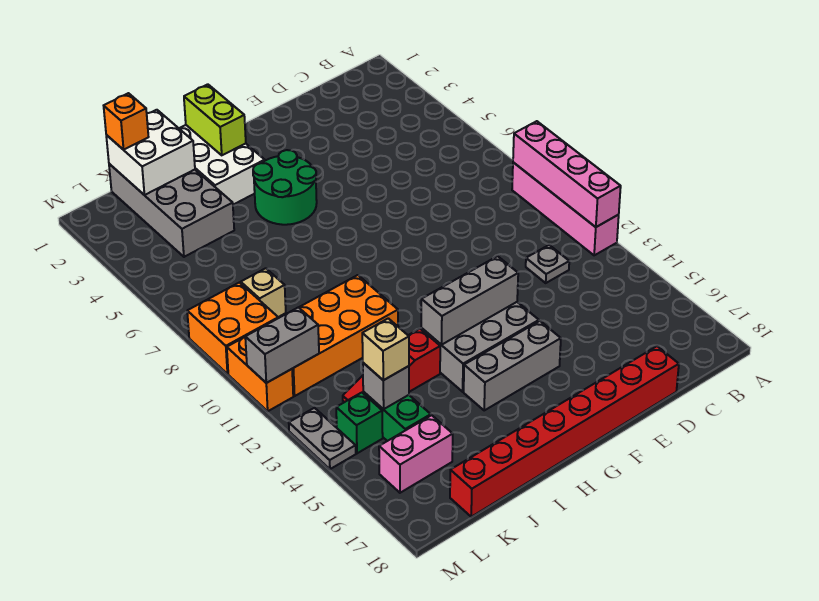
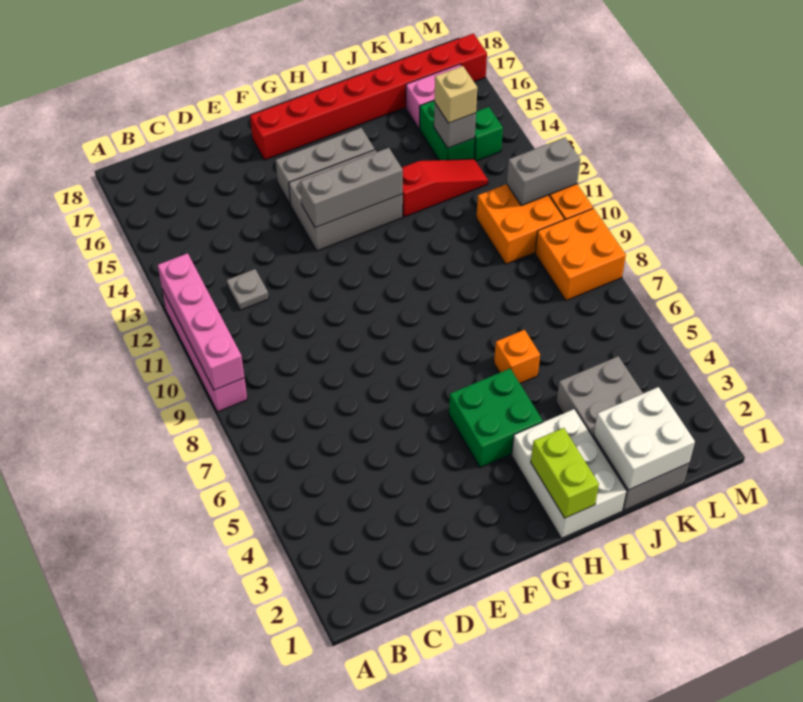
red brick D18:K18 level 1 -> red brick F17:M17 level 1
green round brick G4:H5 level 1 -> green brick G4:H5 level 1
orange brick I10:L11 level 1 -> orange brick K10:L11 level 1
orange brick K1 level 3 -> orange brick I6 level 1
tan brick K8 level 1 -> none
grey plate M13:M14 level 1 -> none

